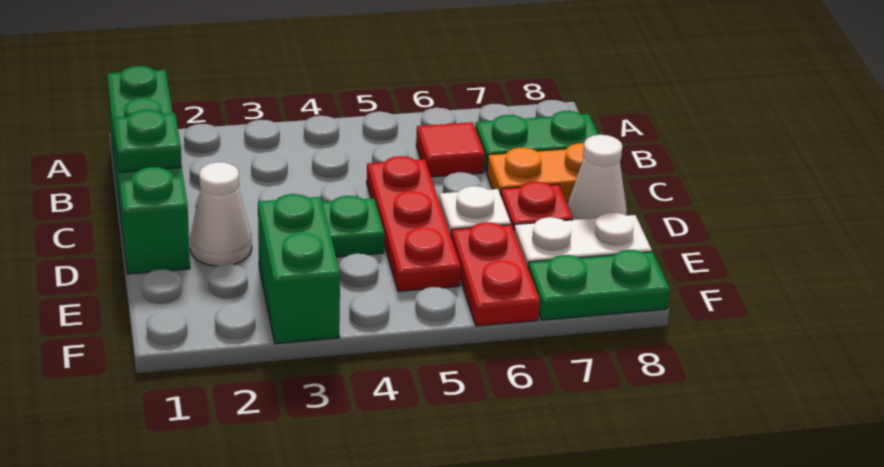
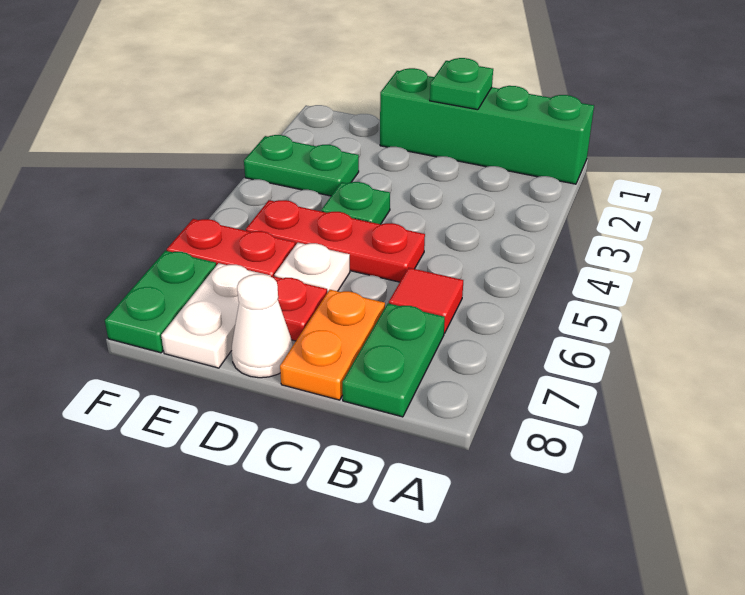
white cone D2 level 1 -> none
green brick E3:F3 level 1 -> green plate E3:F3 level 1

